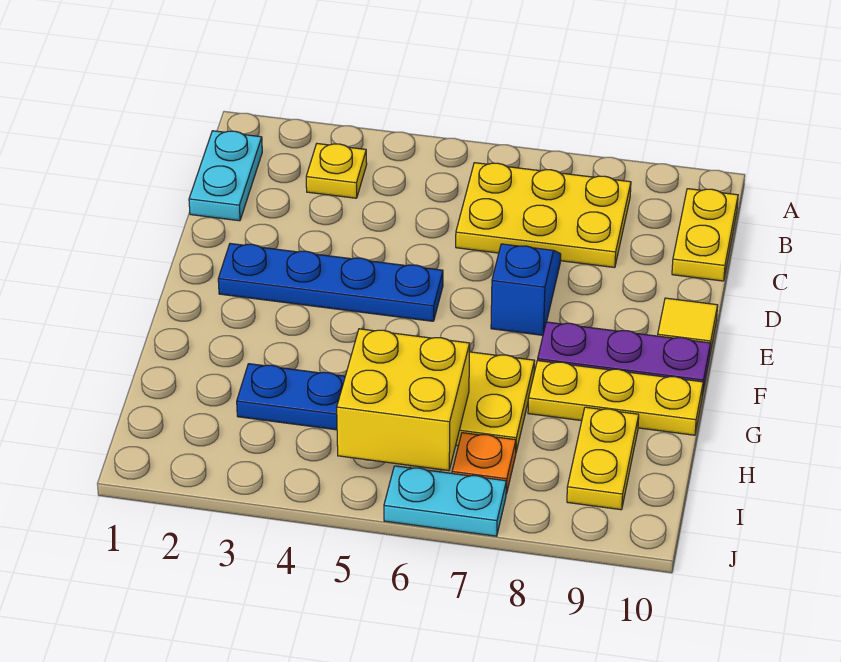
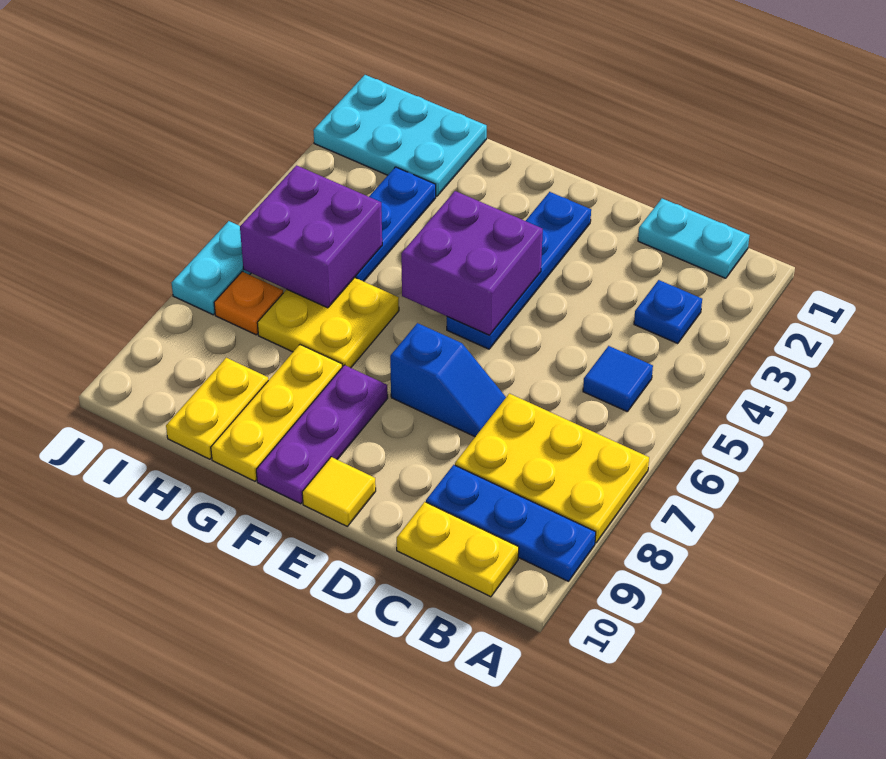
none -> blue plate A9:C9 level 1
yellow plate B3 level 1 -> blue plate B3 level 1
none -> blue tile B5 level 1
yellow plate B6:C8 level 1 -> yellow plate A7:C8 level 1
none -> purple brick E4:F5 level 2
none -> cyan plate H1:J2 level 1
yellow brick H5:I6 level 2 -> purple brick H5:I6 level 2
yellow plate H9:I9 level 1 -> yellow plate H9:H10 level 1

